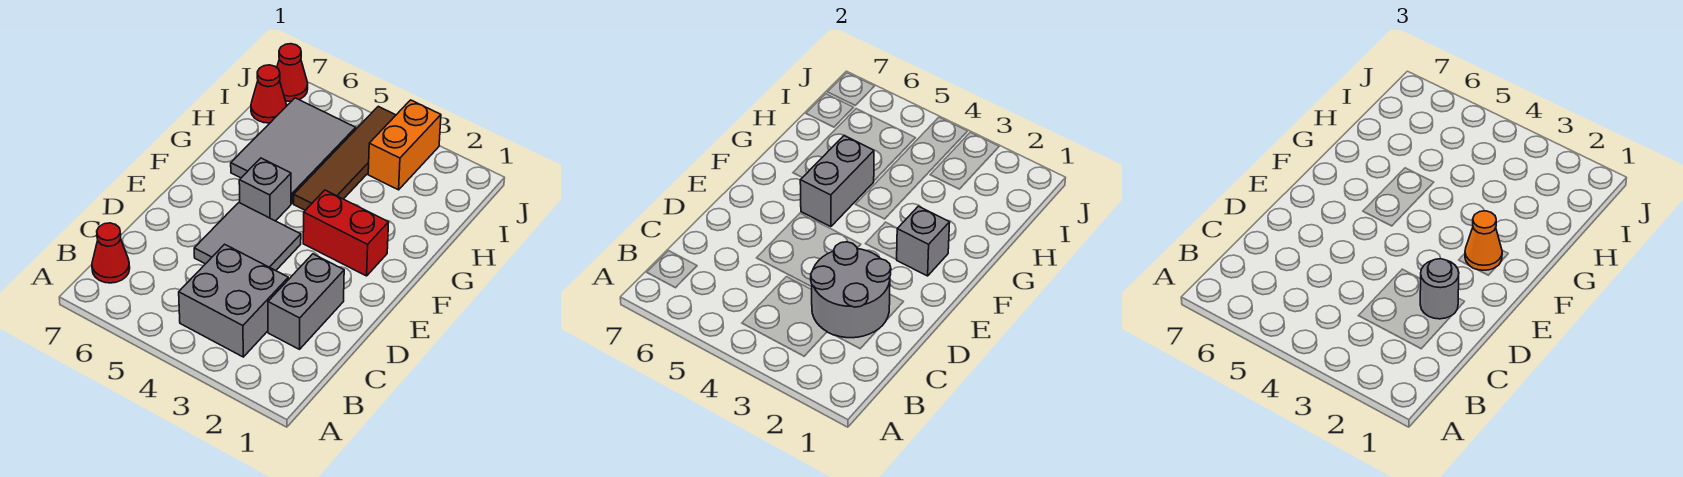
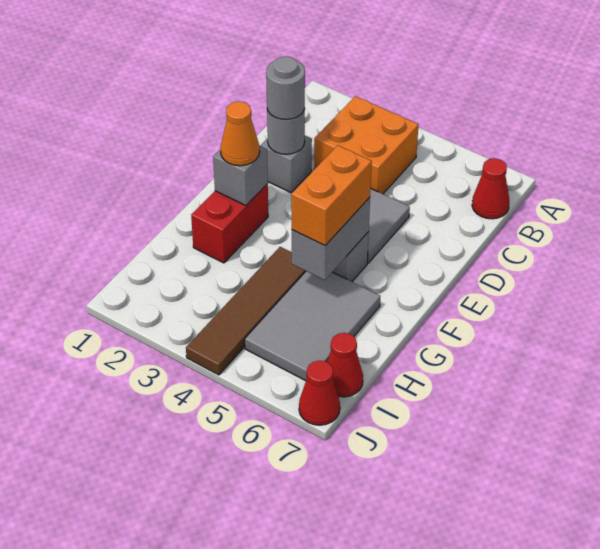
grey brick B3:C4 level 1 -> orange brick B3:C4 level 1
grey brick C2:D2 level 1 -> grey brick D2 level 1
grey round brick C2:D3 level 2 -> grey round brick D2 level 2
red brick F2:F3 level 1 -> red brick F2:G2 level 1
orange brick I3:J3 level 1 -> orange brick F5:G5 level 3

